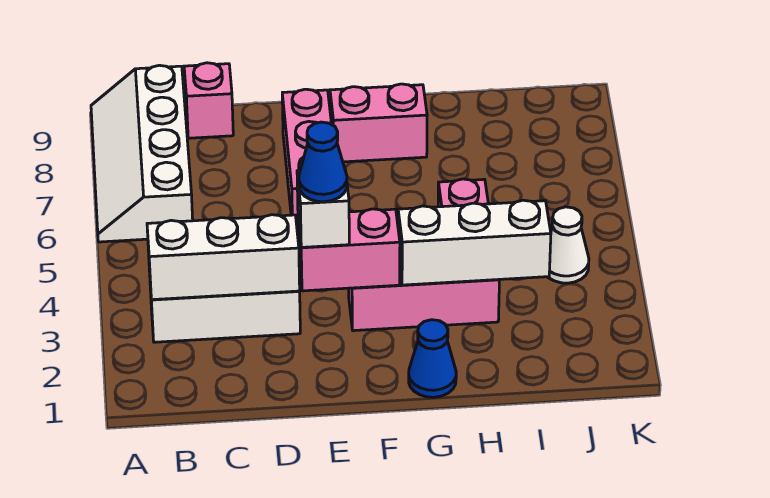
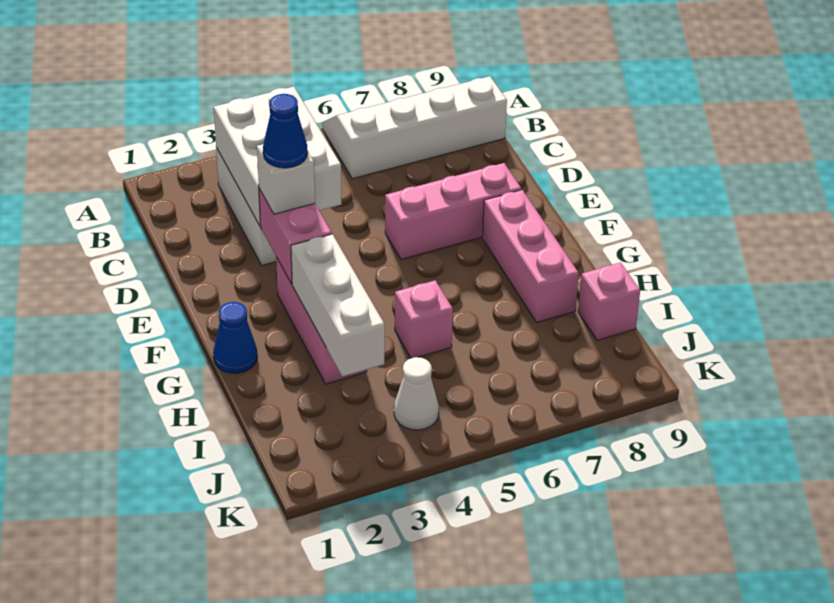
white brick B3:D3 level 2 -> white brick B3:D4 level 2
pink brick C9 level 1 -> pink brick I9 level 1
pink brick F8:G8 level 1 -> pink brick F8:H8 level 1

